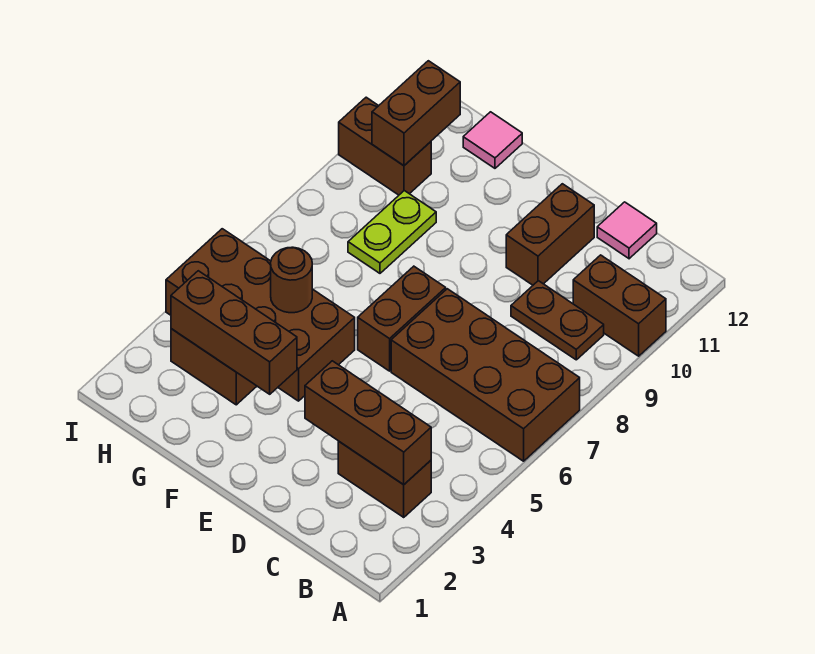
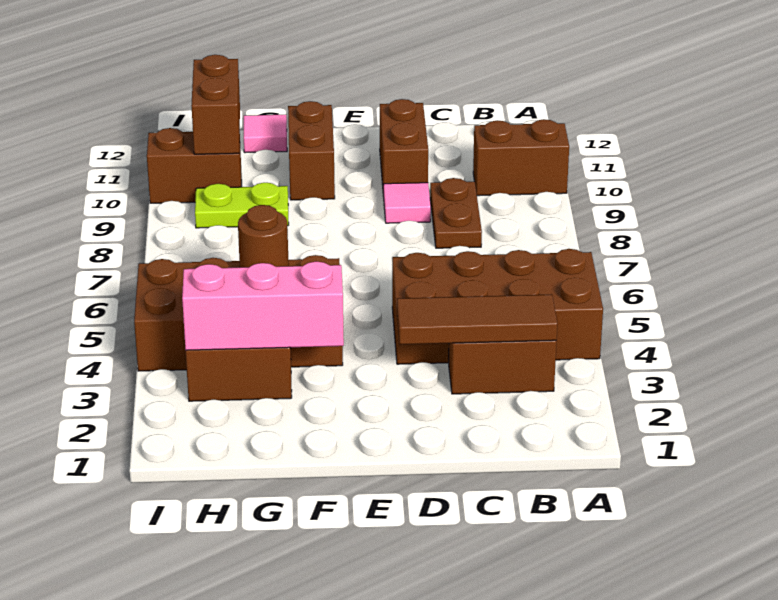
brown brick A6:D7 level 1 -> brown brick A4:D5 level 1
brown brick B3:D3 level 2 -> brown tile B3:D3 level 2
brown plate B9:C9 level 1 -> brown plate C8:C9 level 1
pink tile C12 level 1 -> pink tile D9 level 1
brown brick E6:E7 level 1 -> brown brick F10:F11 level 1
brown brick F3:H3 level 2 -> pink brick F3:H3 level 2
lime plate G8:G9 level 1 -> lime plate G9:H9 level 1

